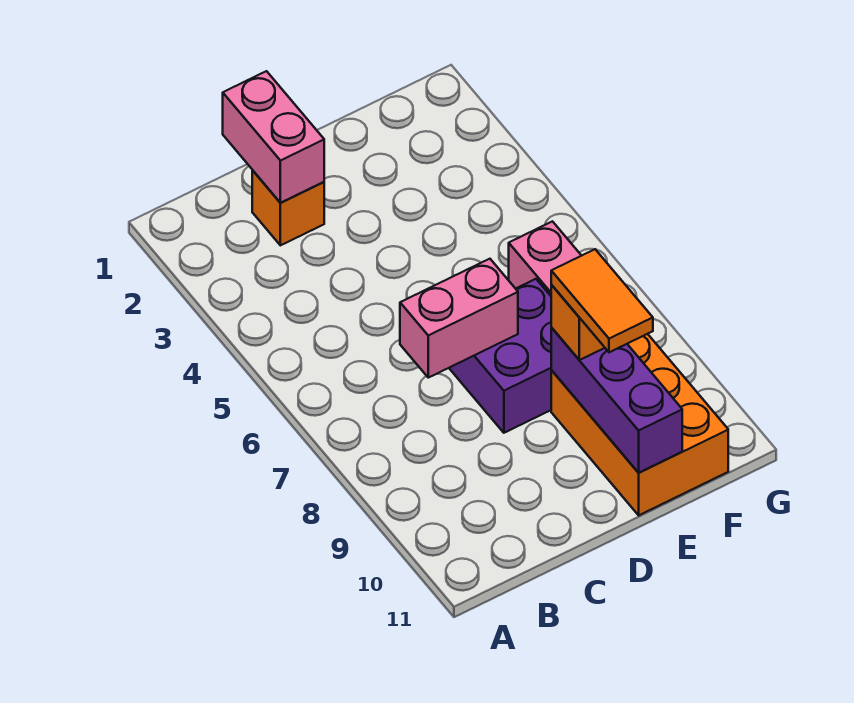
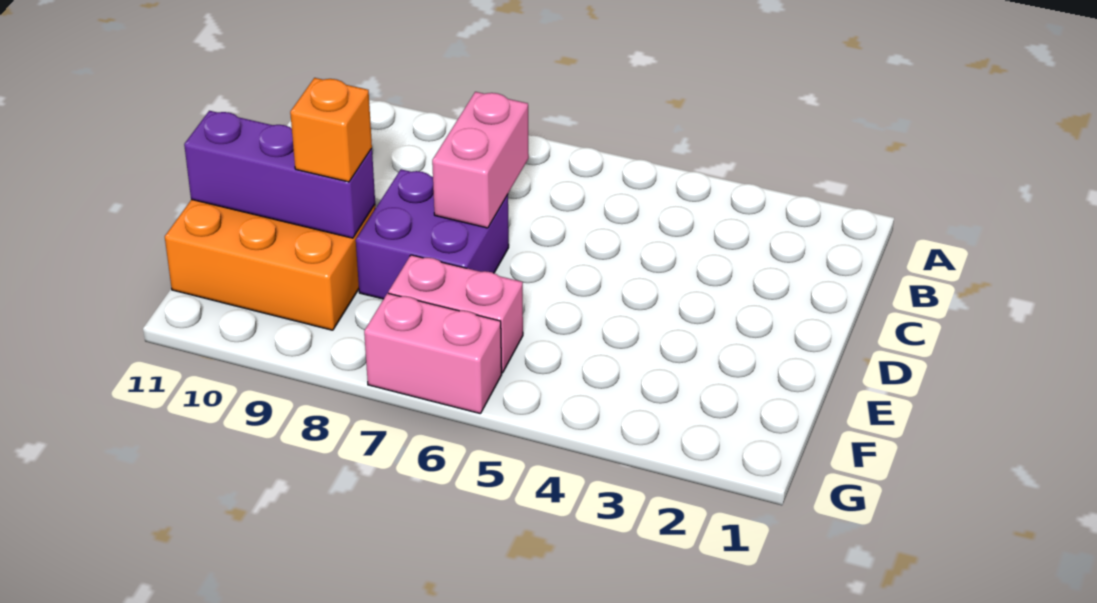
pink brick C1:C2 level 2 -> pink brick G6:G7 level 1
orange brick C2 level 1 -> none
orange tile E9:E10 level 4 -> none

